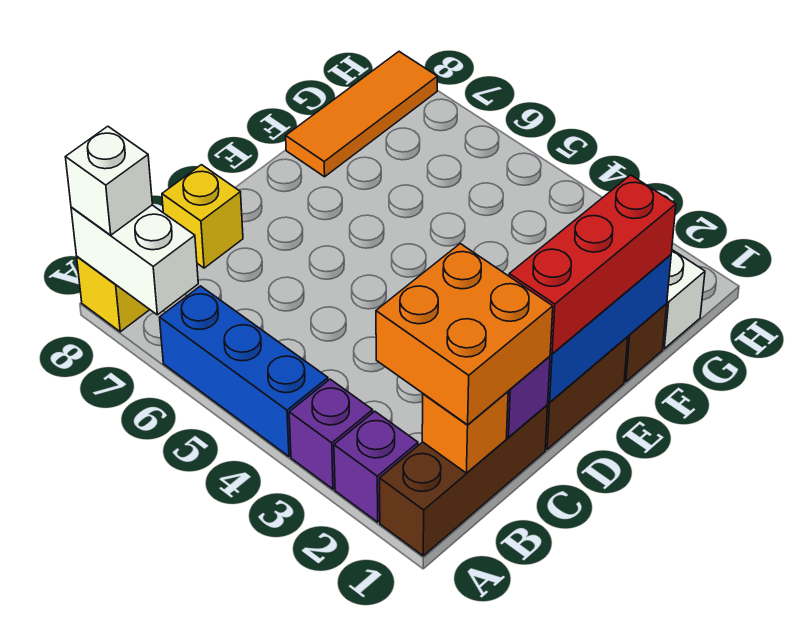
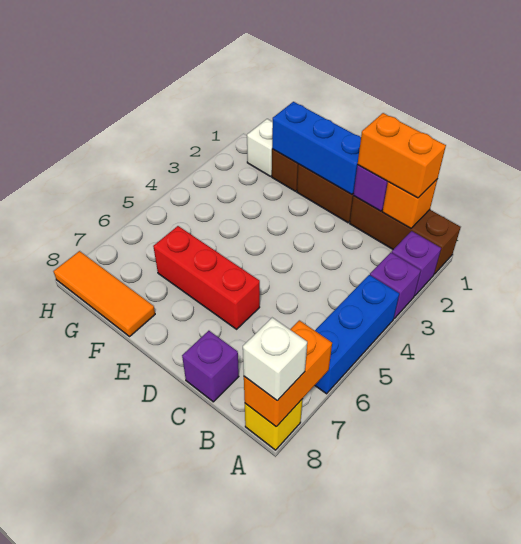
white brick A7:A8 level 2 -> orange brick A7:A8 level 2
orange brick B1:C2 level 3 -> orange brick B1:C1 level 3
yellow brick C8 level 1 -> purple brick C8 level 1
red brick D1:F1 level 3 -> red brick D6:F6 level 1

